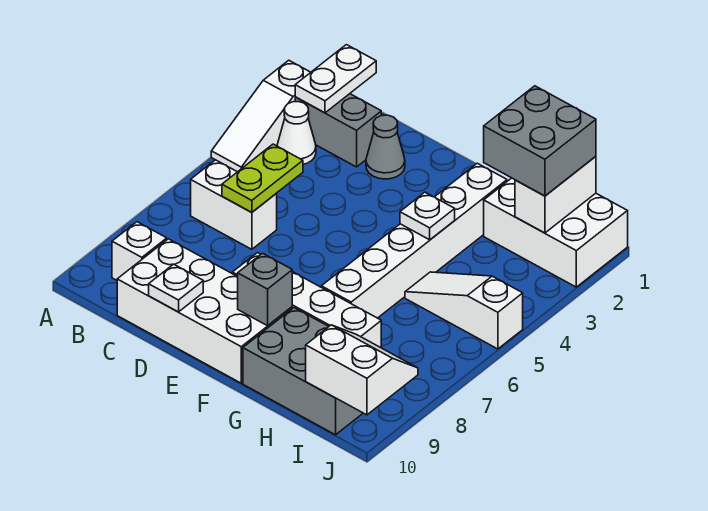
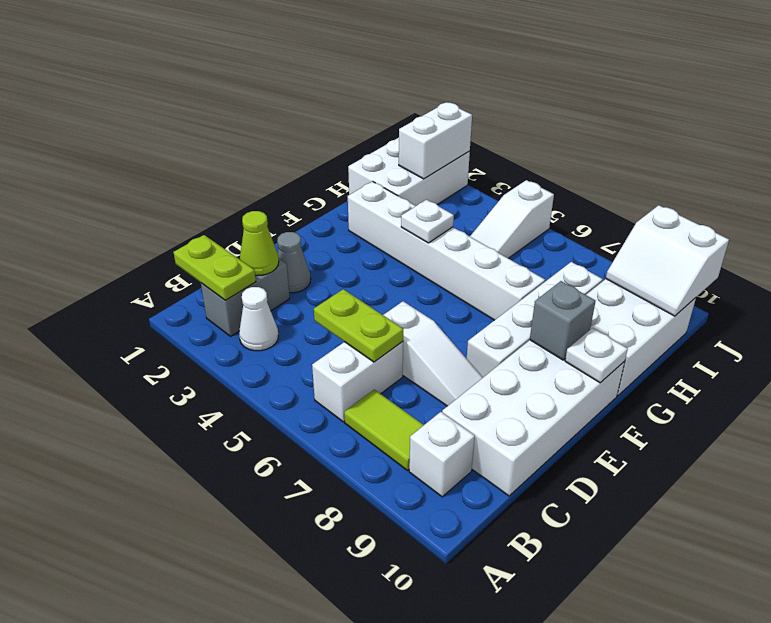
white slope A2:A4 level 1 top 2 -> white slope D6:D8 level 1 top 6
white plate B1:B2 level 2 -> lime plate B1:B2 level 2
none -> lime tile B7:B8 level 1
none -> lime cone C2 level 2
white plate D10 level 2 -> white plate F10 level 2
grey brick G9:I10 level 1 -> white brick G9:I10 level 1
grey brick H1:I2 level 3 -> none
white brick I1:I2 level 2 -> white brick I2:J2 level 2
white slope I9:J10 level 2 top 10 -> white slope I9:J10 level 2 top J

